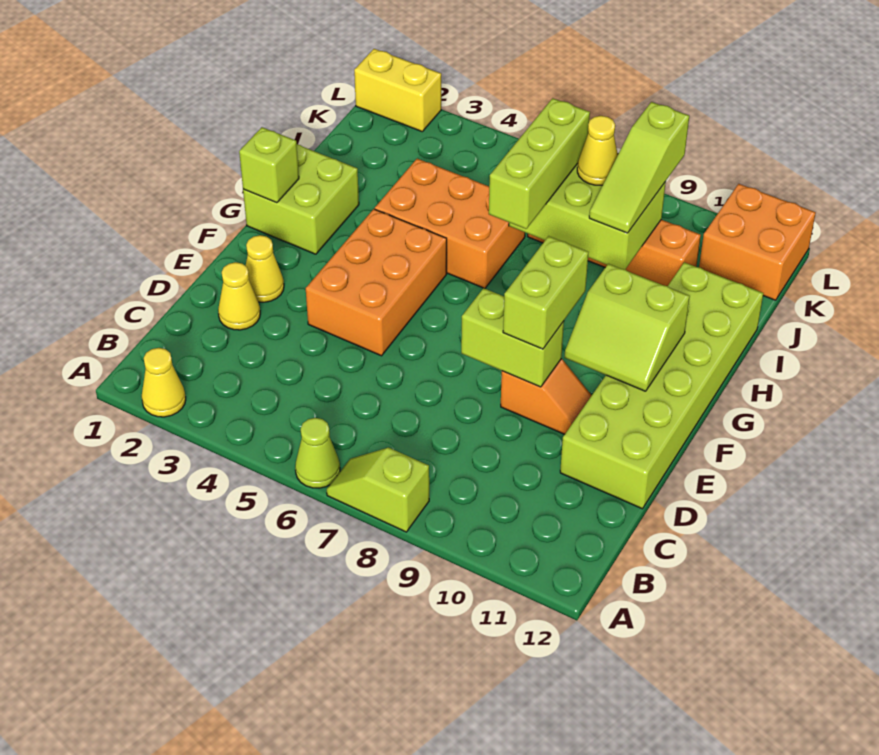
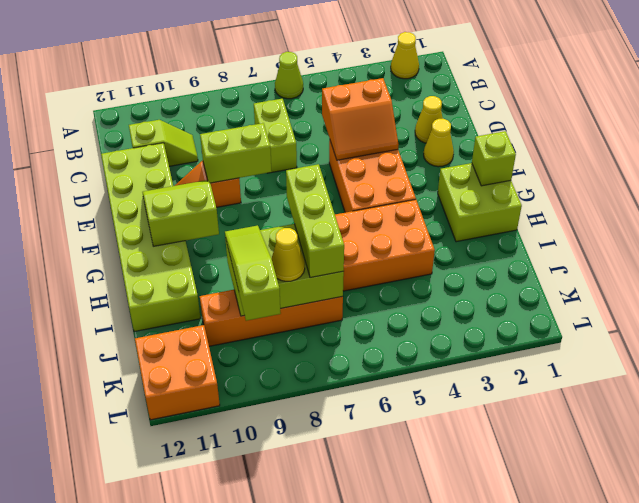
lime slope A7:A8 level 1 top 8 -> lime slope C10:C11 level 1 top 11
none -> orange slope D4:E5 level 2 top D
lime brick E9:F9 level 3 -> lime brick C7:D7 level 1
yellow brick L1:L2 level 1 -> none

